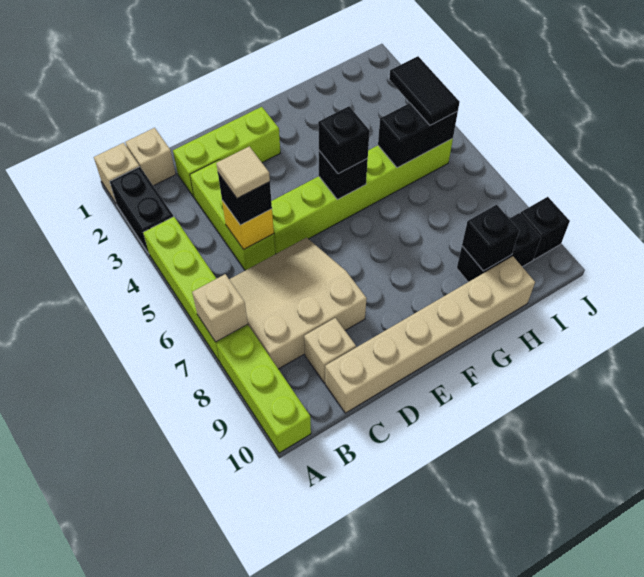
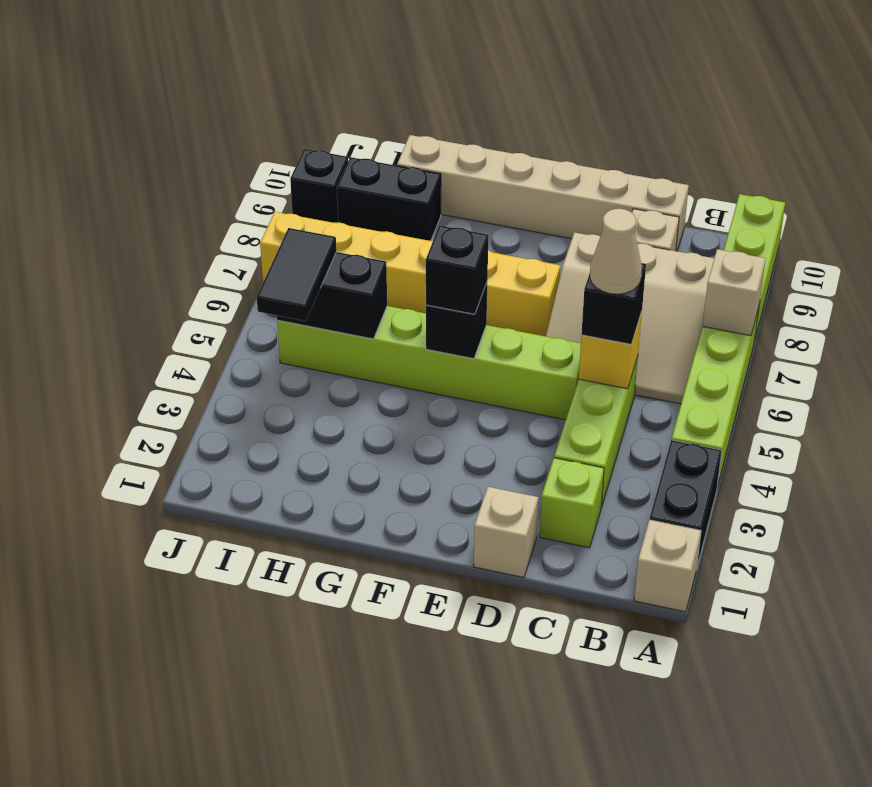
tan brick B1 level 1 -> tan brick D1 level 1
lime brick C2:E2 level 1 -> lime brick C2 level 1
tan tile C5 level 4 -> tan cone C5 level 4
none -> yellow brick E7:J7 level 1
black brick H9 level 2 -> none

